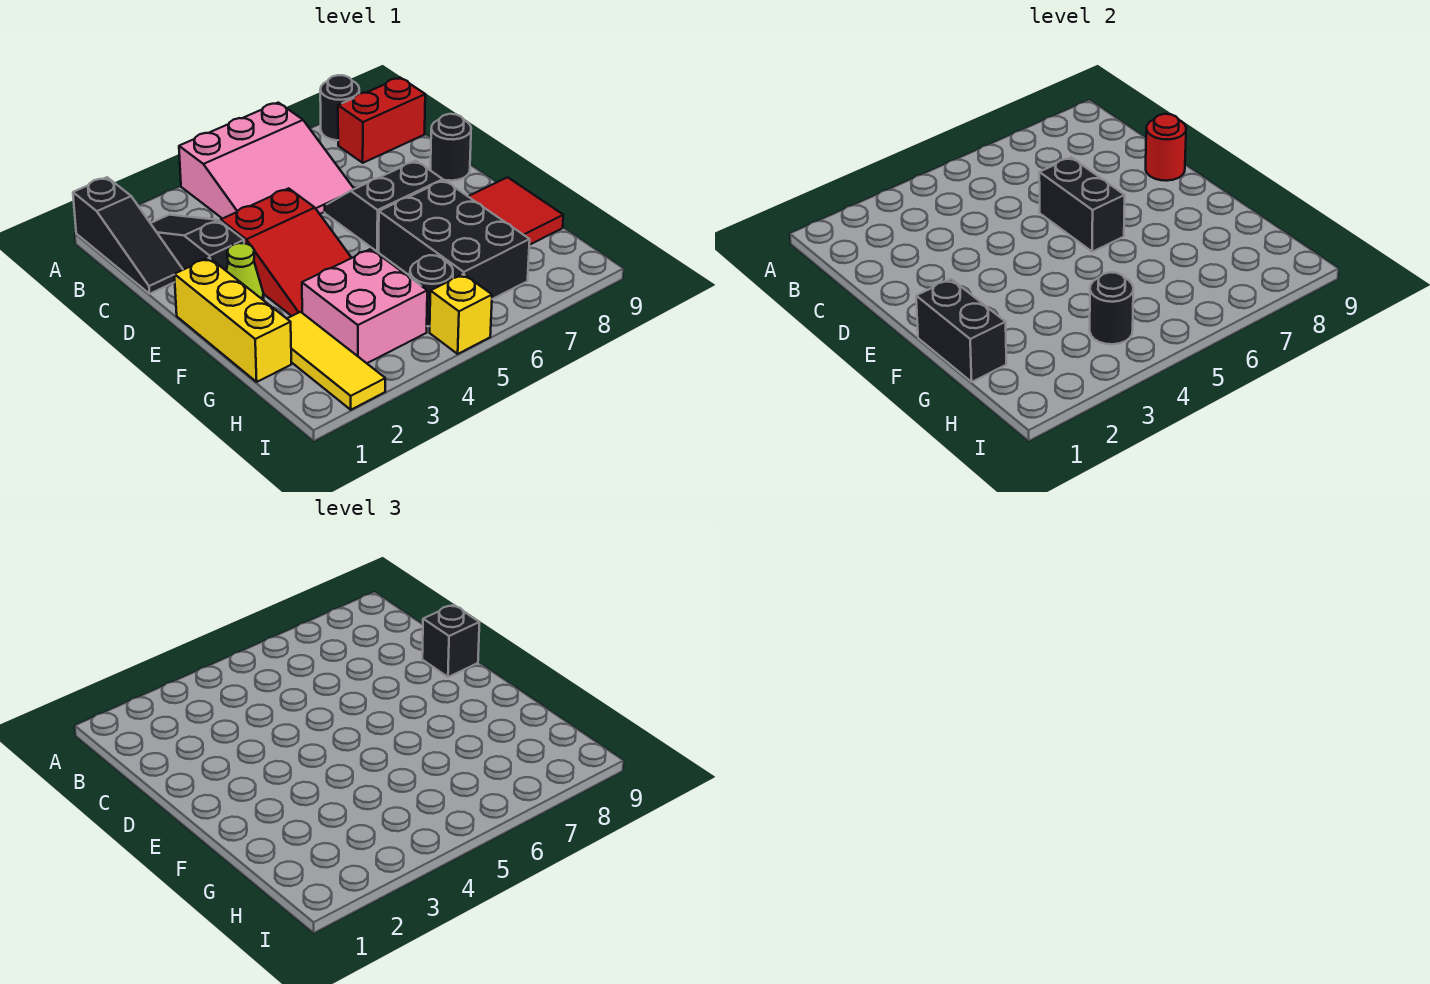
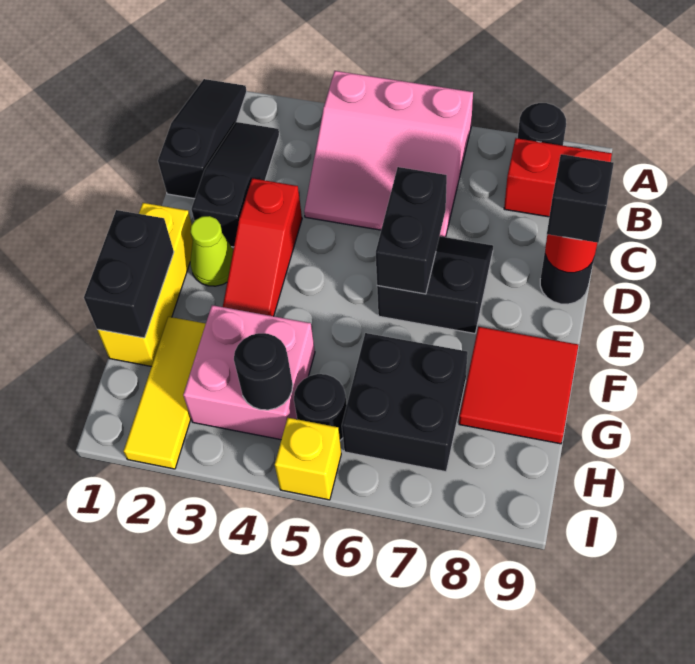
black slope A1:C1 level 1 top A -> black slope A1:C1 level 1 top C
red slope D3:F4 level 1 top D -> red slope D3:F3 level 1 top D
black brick F6:H7 level 1 -> black brick G6:H7 level 1

